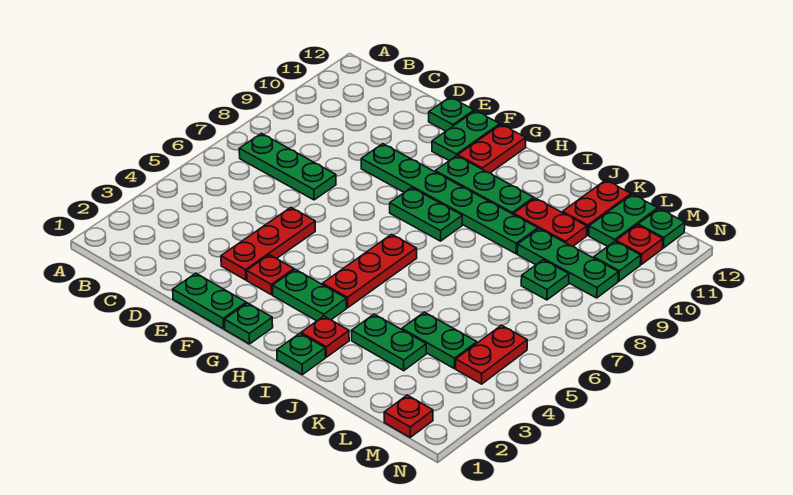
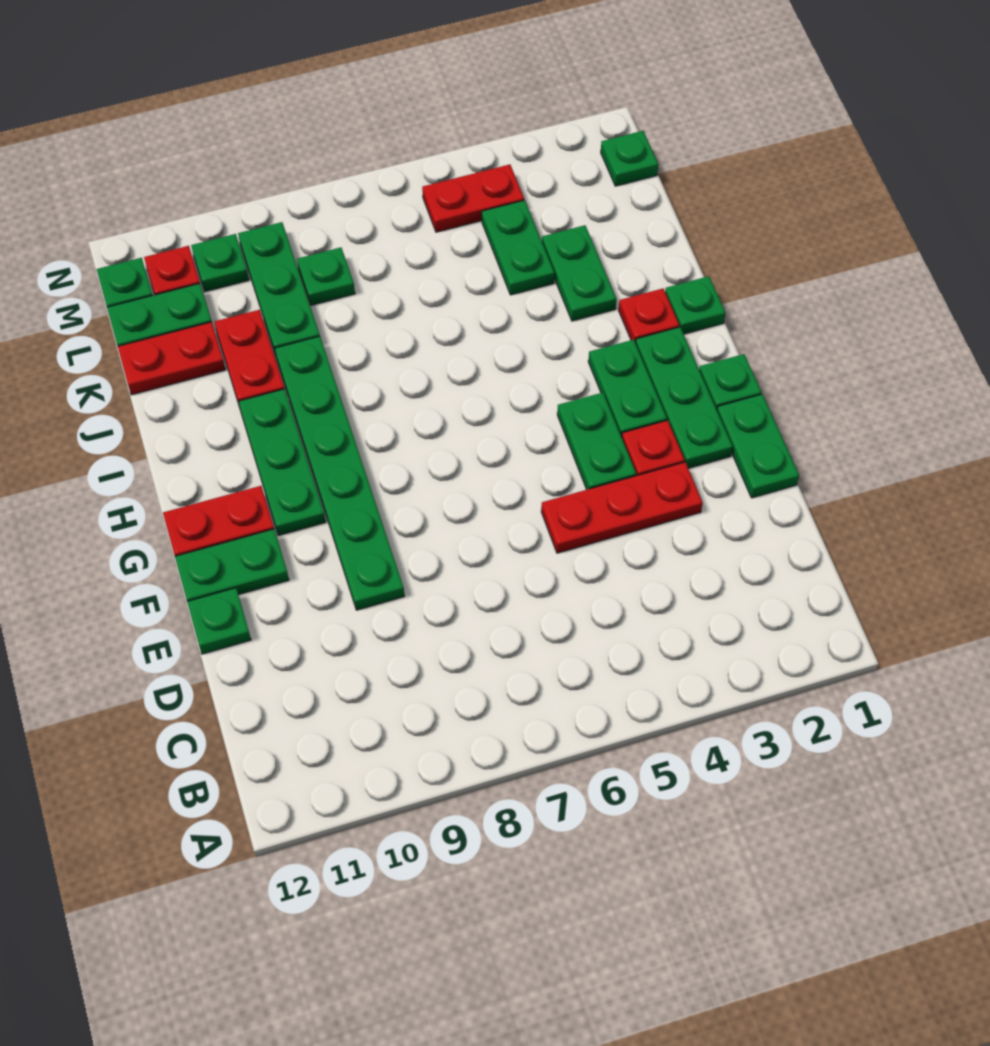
green plate B7:D7 level 1 -> green plate F2:H2 level 1
green plate G8:H8 level 1 -> green plate F4:G4 level 1
red plate H4:H6 level 1 -> none
red plate M1 level 1 -> green plate M1 level 1

